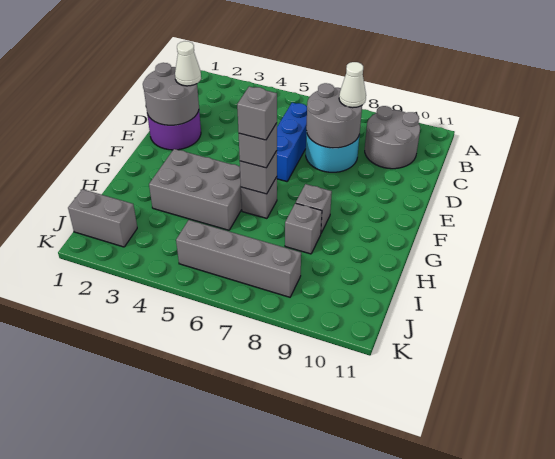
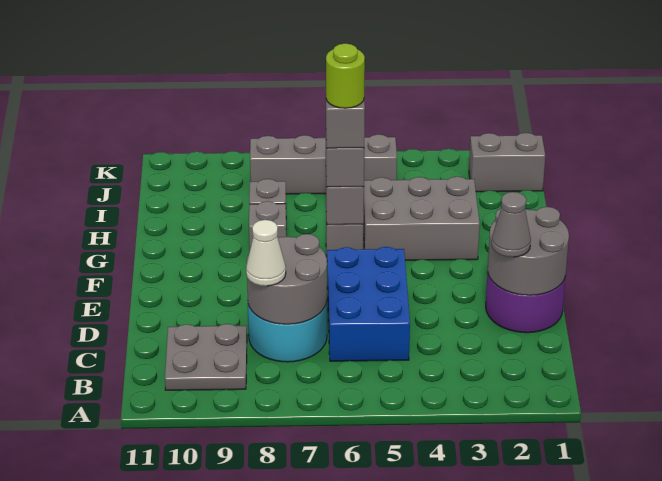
grey round brick B9:C10 level 1 -> grey plate B9:C10 level 1
blue brick C6:E6 level 1 -> blue brick C5:E6 level 1
white cone D2 level 3 -> grey cone D2 level 3
none -> lime round brick G6 level 5

